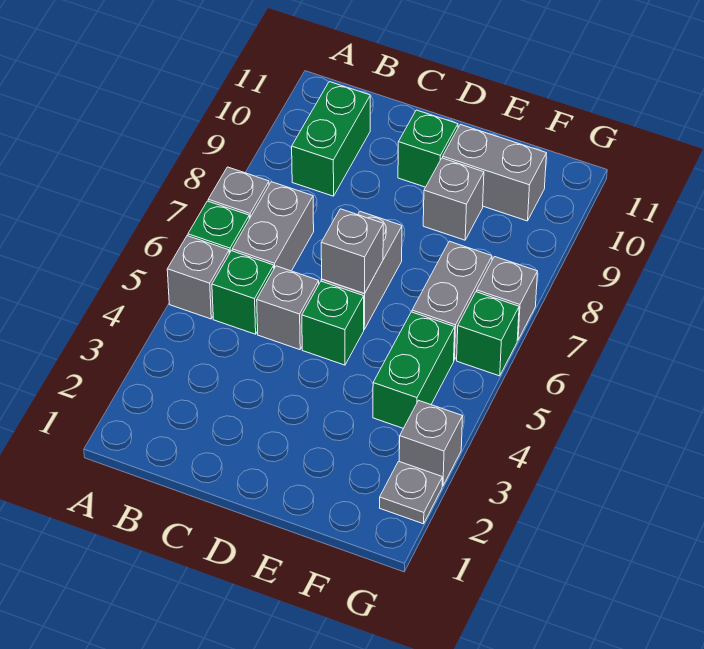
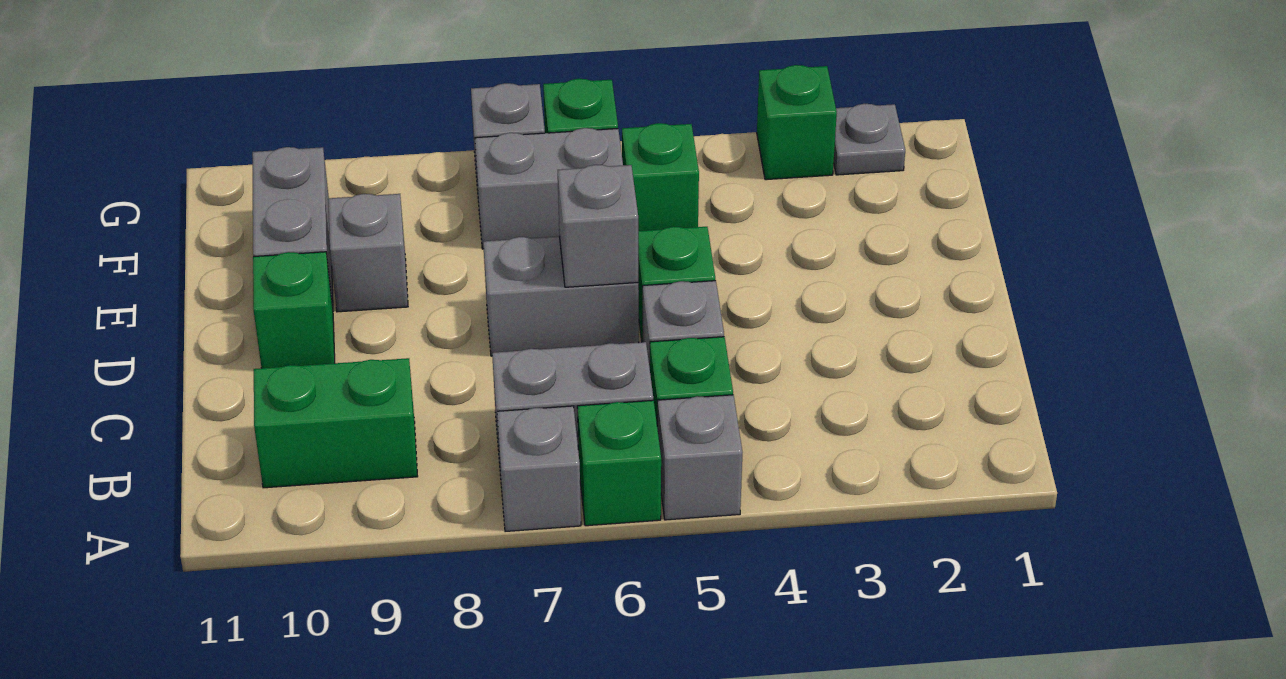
green brick F4:F5 level 1 -> green brick F5 level 1
grey brick G3 level 1 -> green brick G3 level 1

